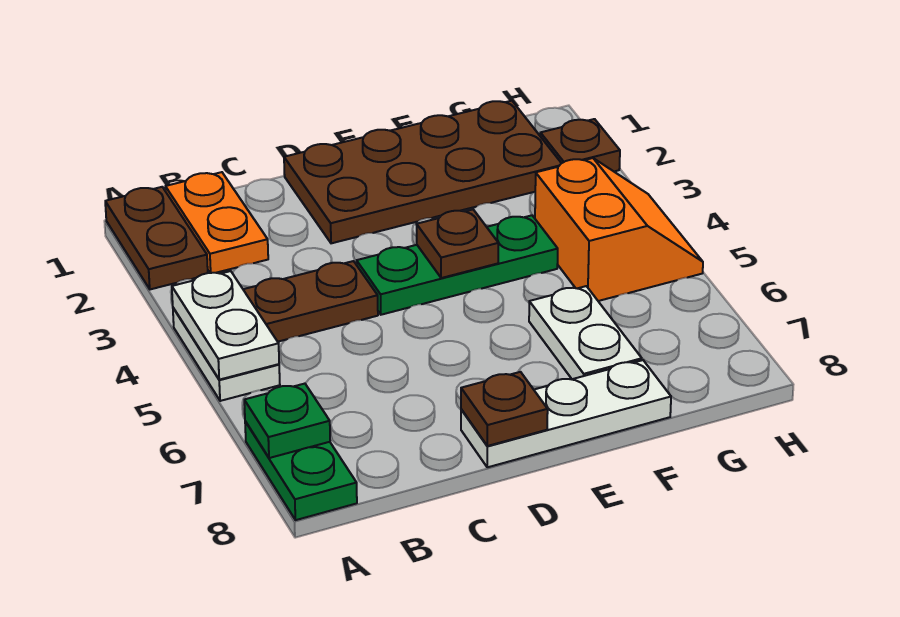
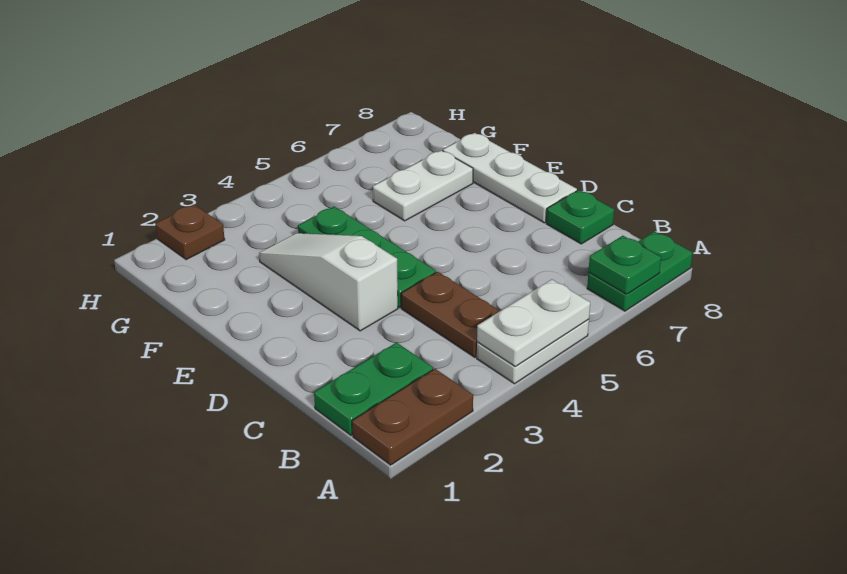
orange plate B1:B2 level 1 -> green plate B1:B2 level 1
none -> green plate C8 level 1
brown plate D1:G2 level 1 -> none
none -> white slope D3:F3 level 1 top D
brown plate D8 level 2 -> none
brown plate E4 level 2 -> none
orange slope G4:H5 level 1 top G -> none

